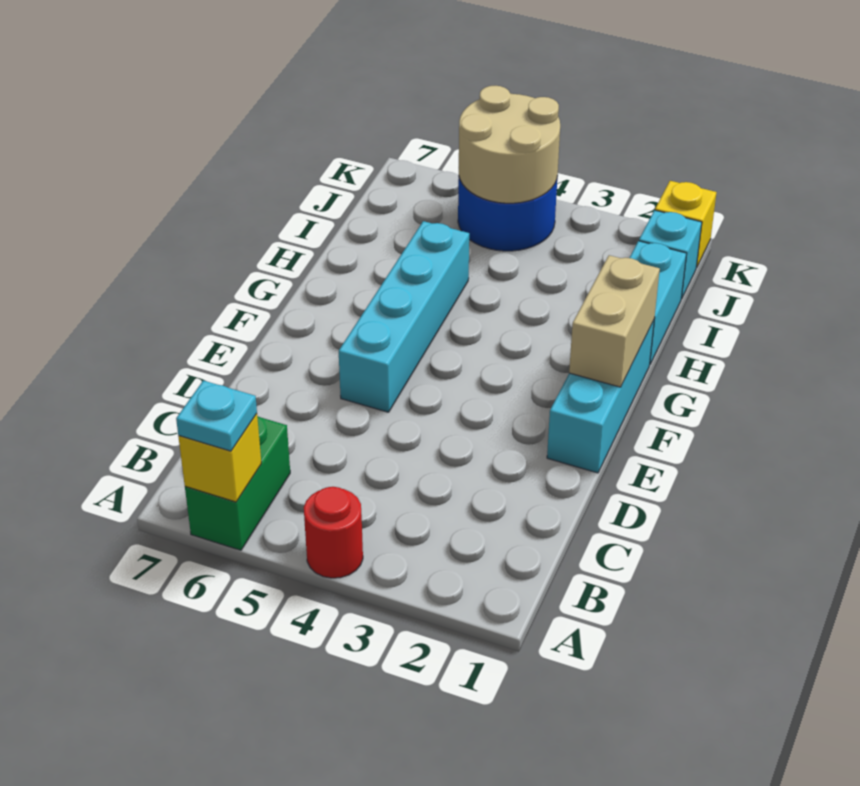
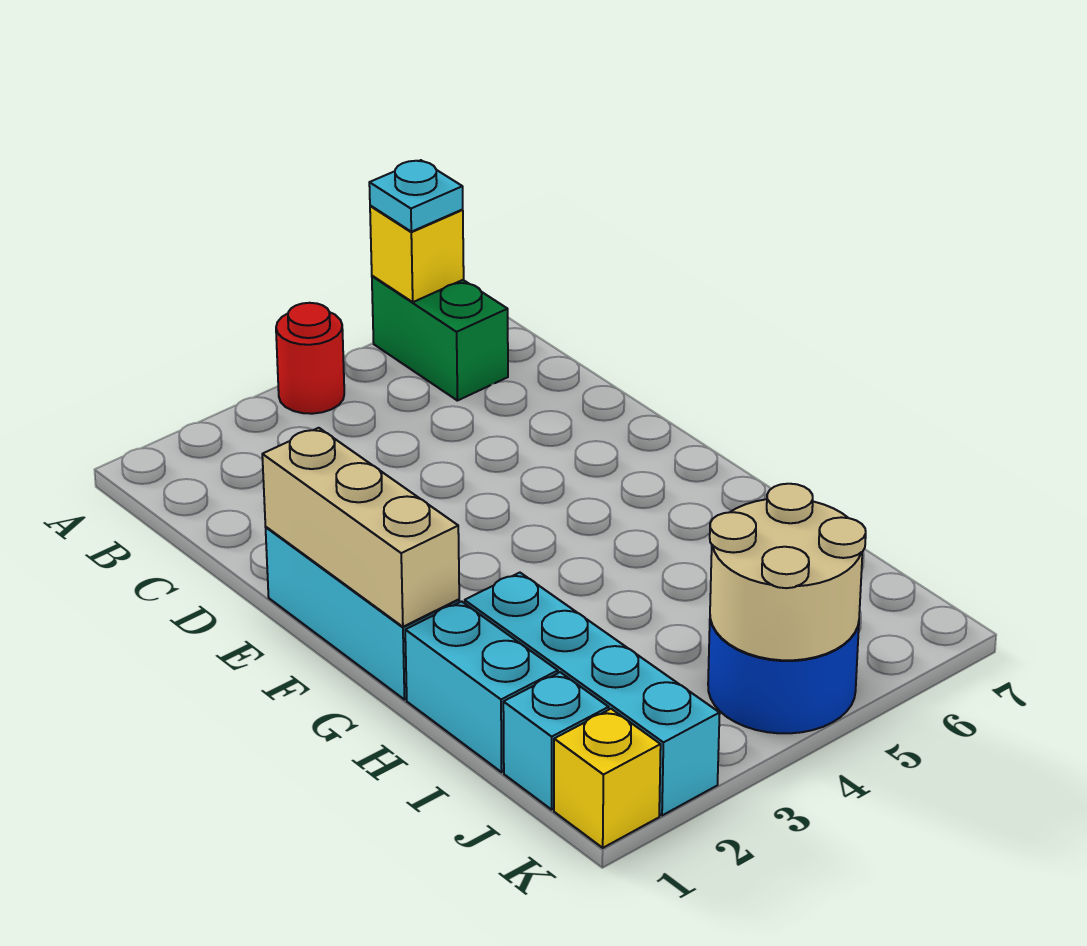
cyan brick E5:H5 level 1 -> cyan brick H2:K2 level 1
tan brick F1:G1 level 2 -> tan brick E1:G1 level 2

